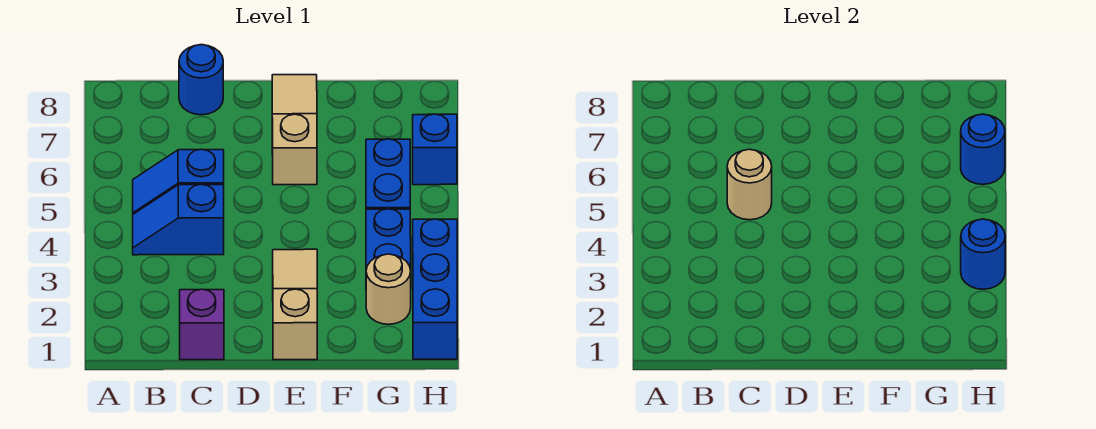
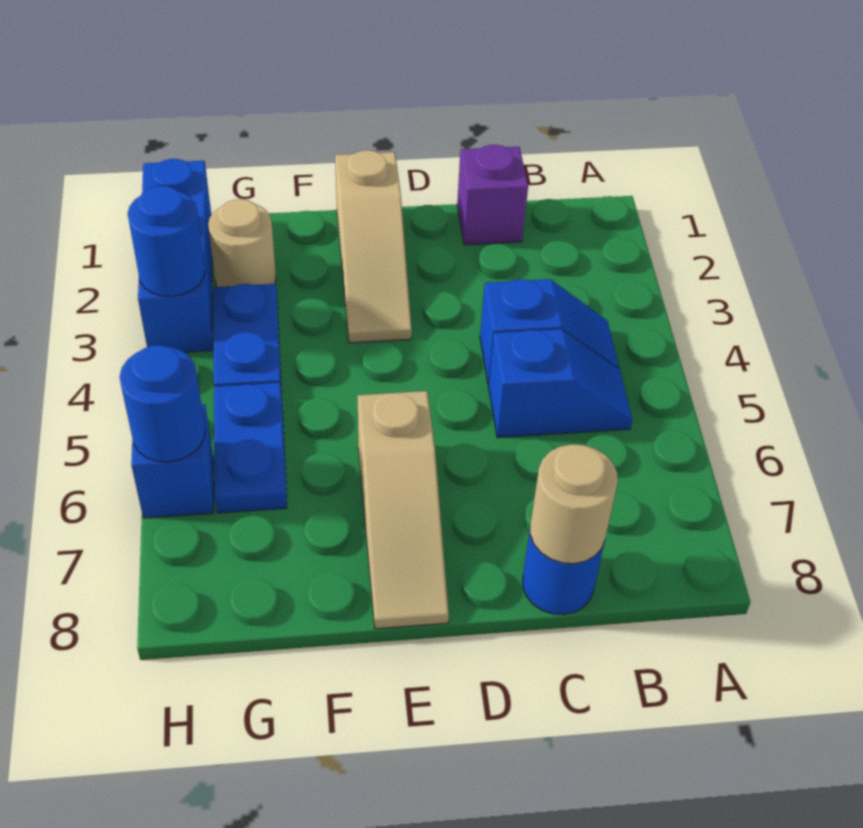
tan round brick C5 level 2 -> tan round brick C8 level 2

